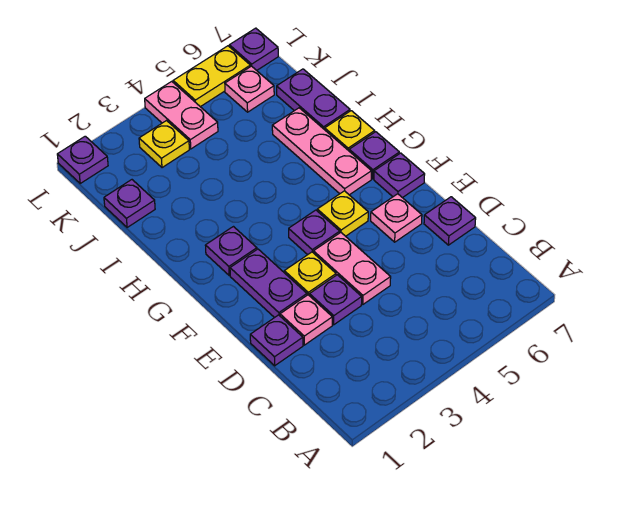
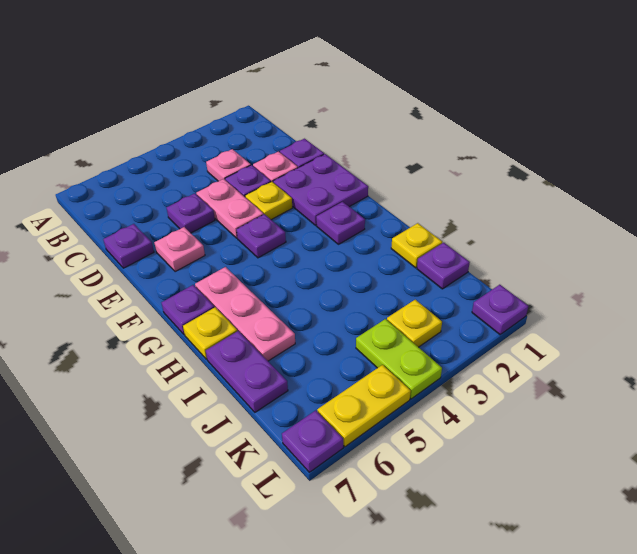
purple plate E2:F2 level 1 -> purple plate E1:F2 level 1
yellow plate F5 level 1 -> yellow plate I1 level 1
purple plate F7 level 1 -> purple plate D5 level 1
pink plate K4:L4 level 1 -> lime plate K4:L4 level 1
pink plate K6 level 1 -> pink plate C3 level 1

